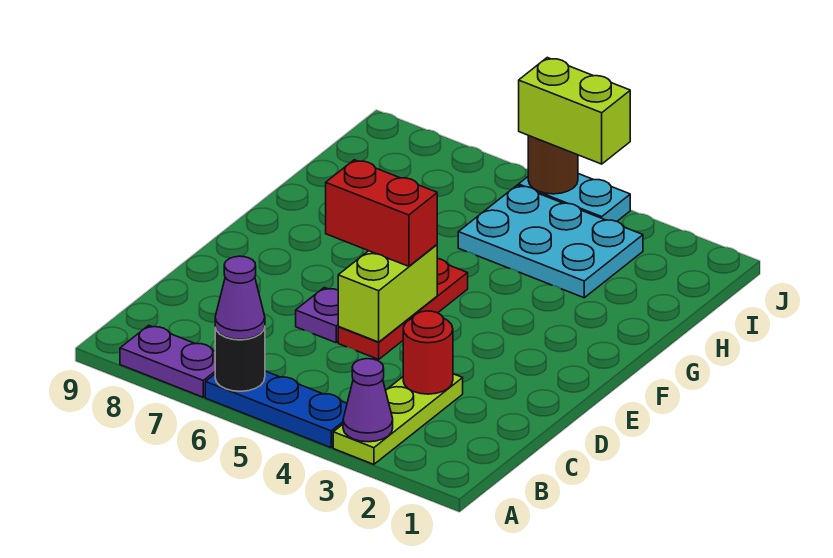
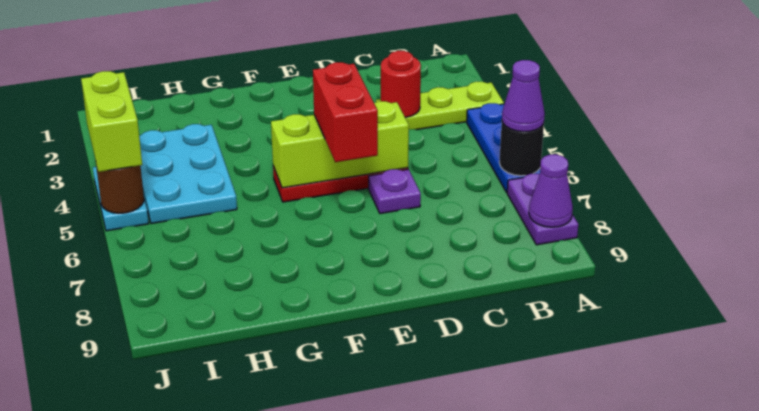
purple cone A3 level 2 -> purple cone A8 level 2
lime brick D5:E5 level 2 -> lime brick D5:F5 level 2

